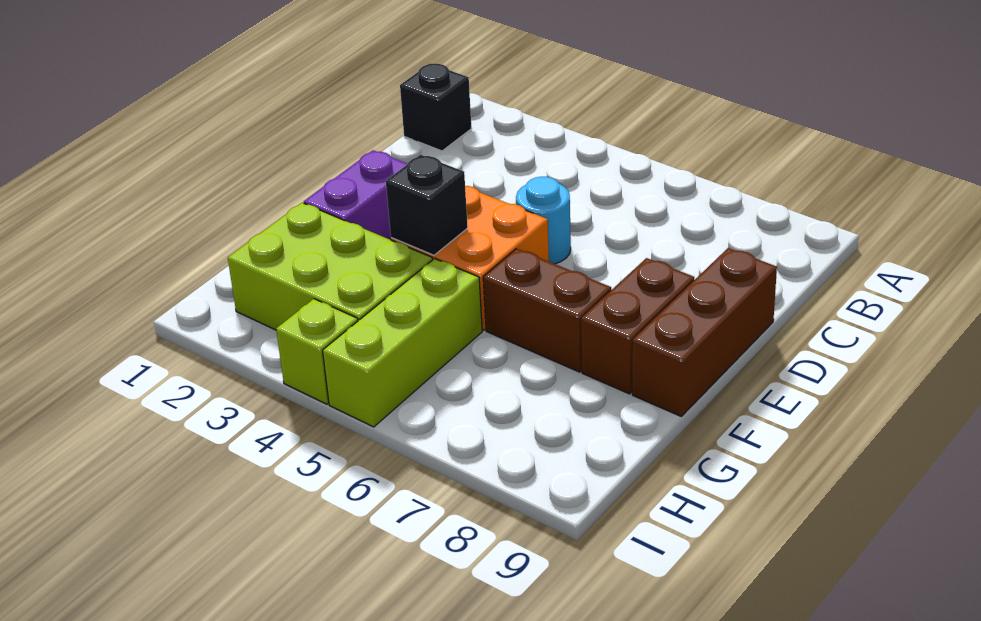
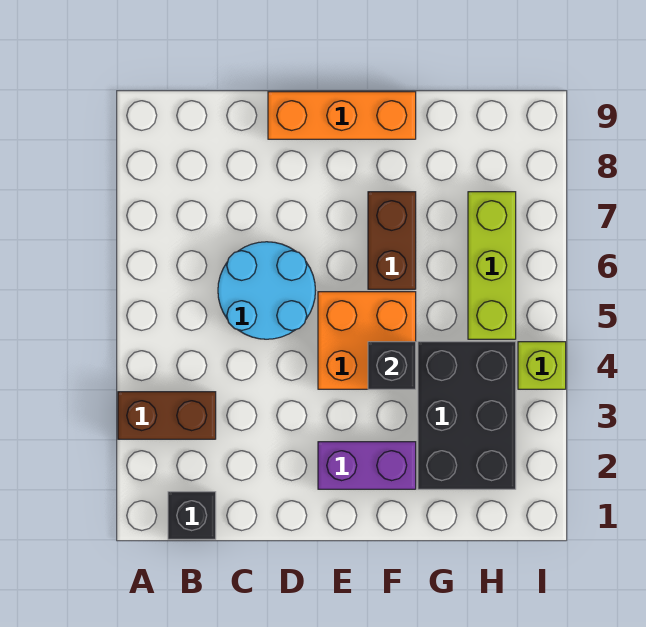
cyan round brick D5 level 1 -> cyan round brick C5:D6 level 1
brown brick D9:F9 level 1 -> orange brick D9:F9 level 1
brown brick E8:F8 level 1 -> brown brick A3:B3 level 1
lime brick G2:H4 level 1 -> black brick G2:H4 level 1
lime brick G5:I5 level 1 -> lime brick H5:H7 level 1

